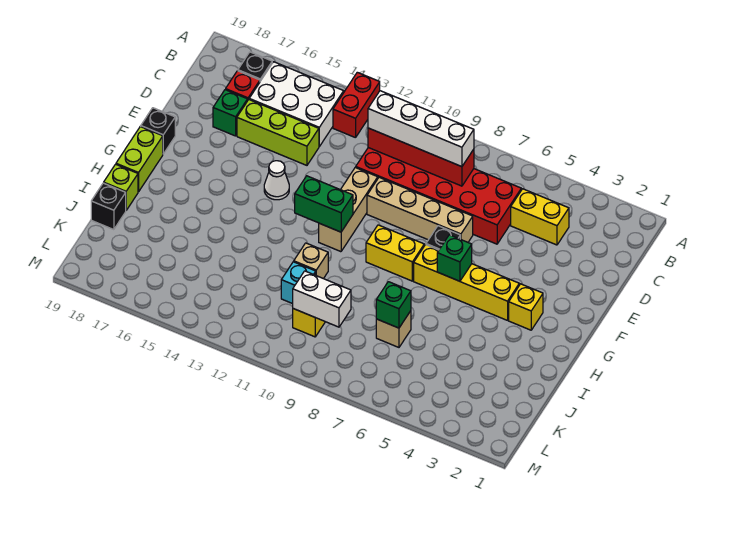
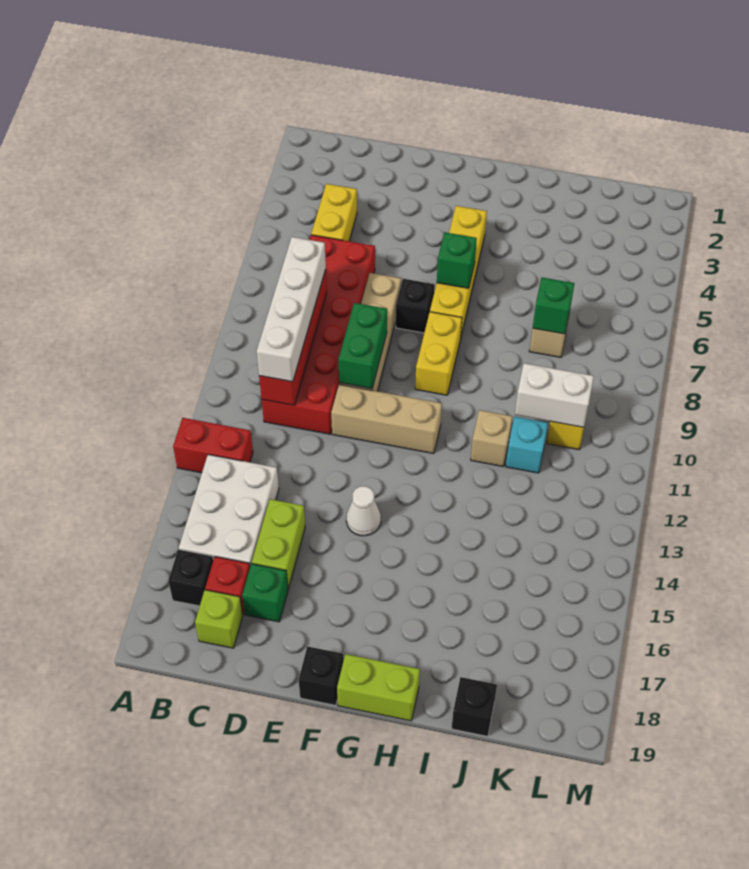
lime brick D14:D16 level 1 -> lime brick D15:D16 level 1
yellow brick G3 level 1 -> none
green brick G11:G12 level 2 -> green brick E9:E10 level 2
lime brick I19 level 1 -> lime brick C18 level 1
white brick K9:K10 level 2 -> white brick J10:K10 level 2

